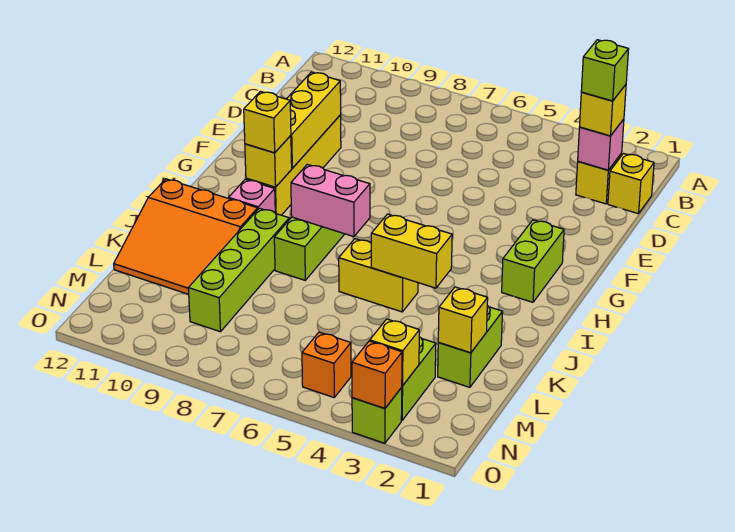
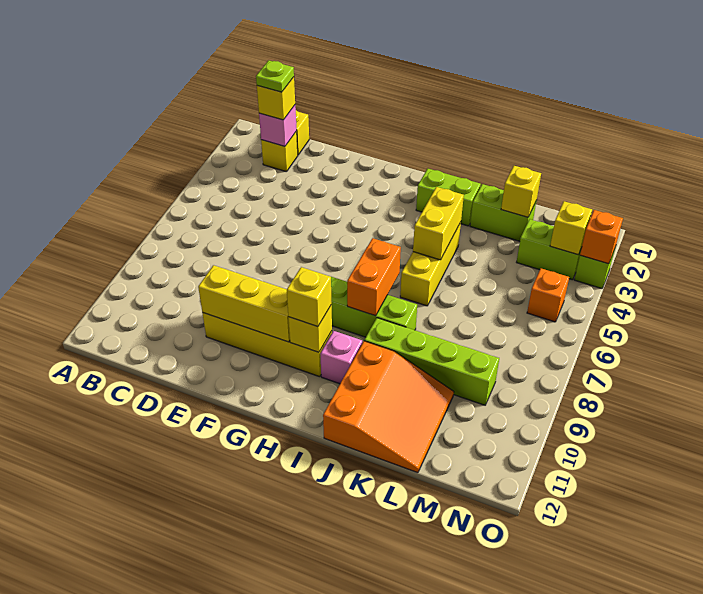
lime brick C2 level 4 -> lime plate C2 level 4
lime brick G2:H2 level 1 -> lime brick I2:J2 level 1
pink brick I7:I8 level 2 -> orange brick I7:I8 level 2
yellow brick J5:J6 level 1 -> yellow brick J4:J6 level 1

